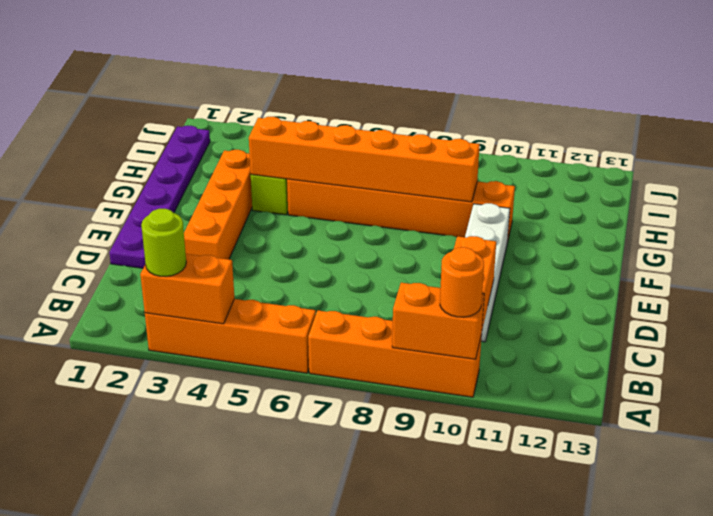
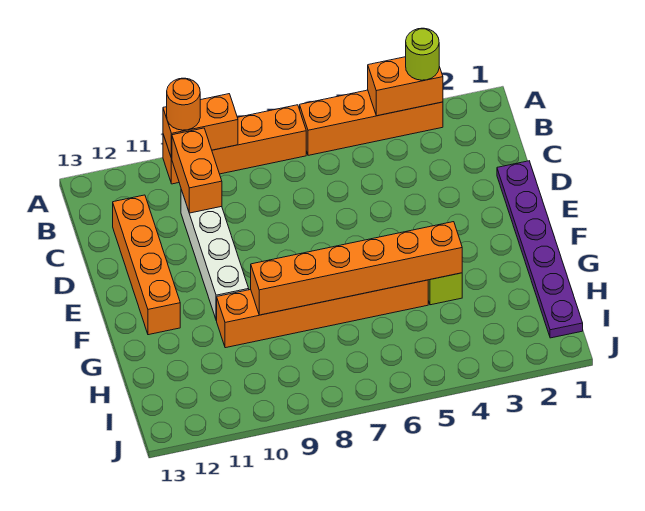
orange brick D3:G3 level 1 -> orange brick C12:F12 level 1

